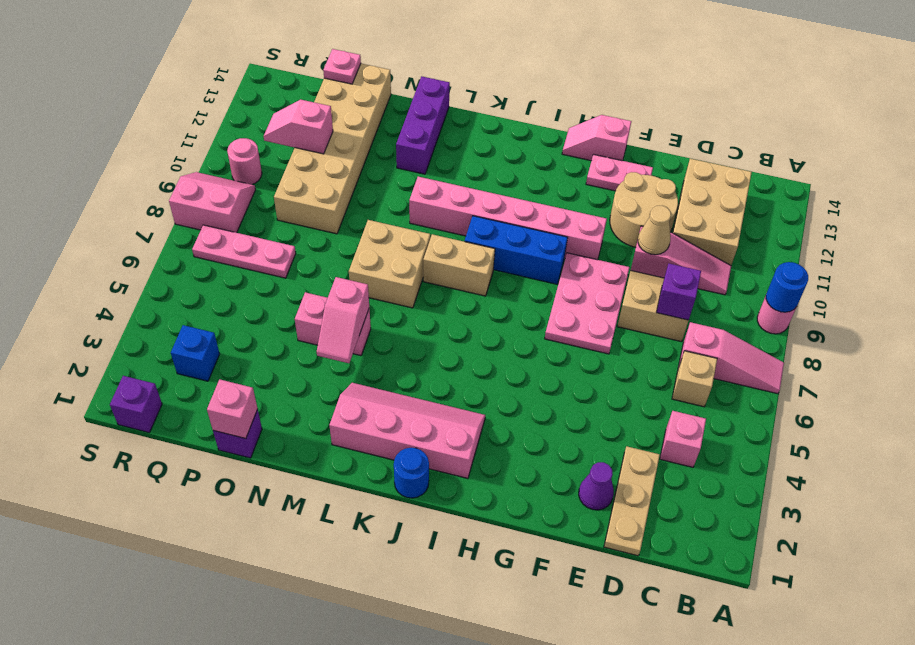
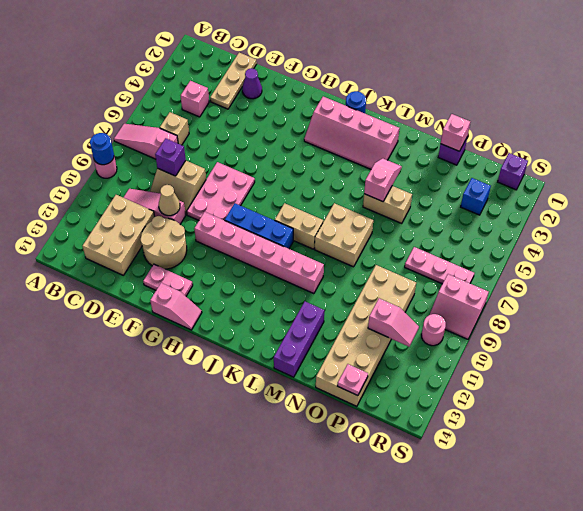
pink brick M5:N5 level 1 -> tan brick M5:N5 level 1

